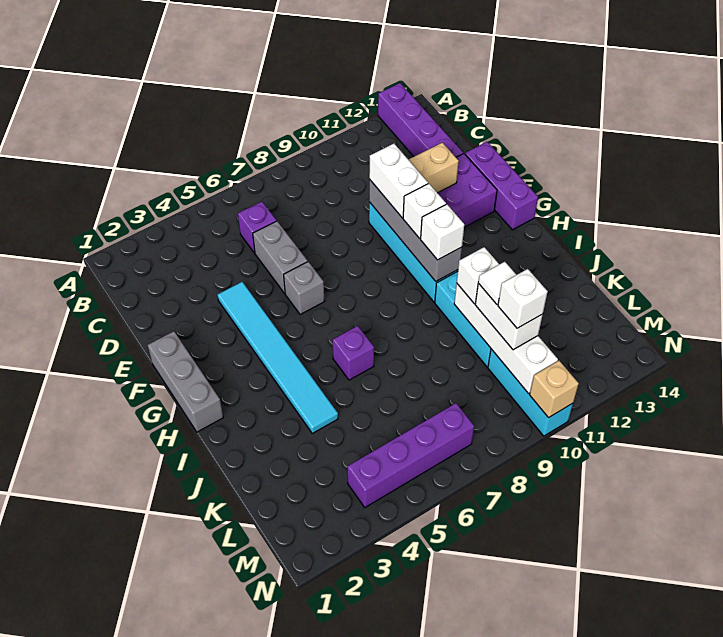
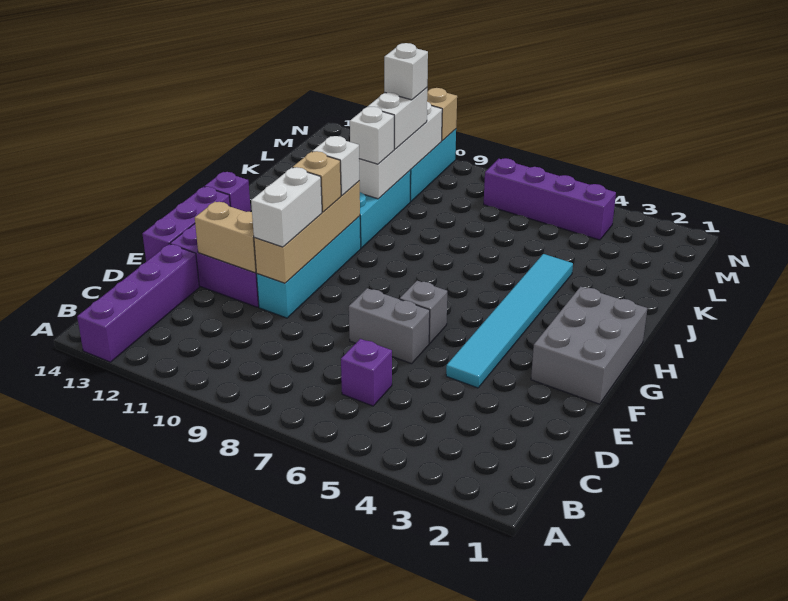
grey brick D6:E6 level 1 -> grey brick E6:E7 level 1
grey brick E10:H10 level 2 -> tan brick E10:H10 level 2
grey brick F1:H1 level 1 -> grey brick F1:H2 level 1
white brick G10 level 3 -> tan brick G10 level 3
purple brick I6 level 1 -> purple brick H14 level 1
white tile K10 level 4 -> none

